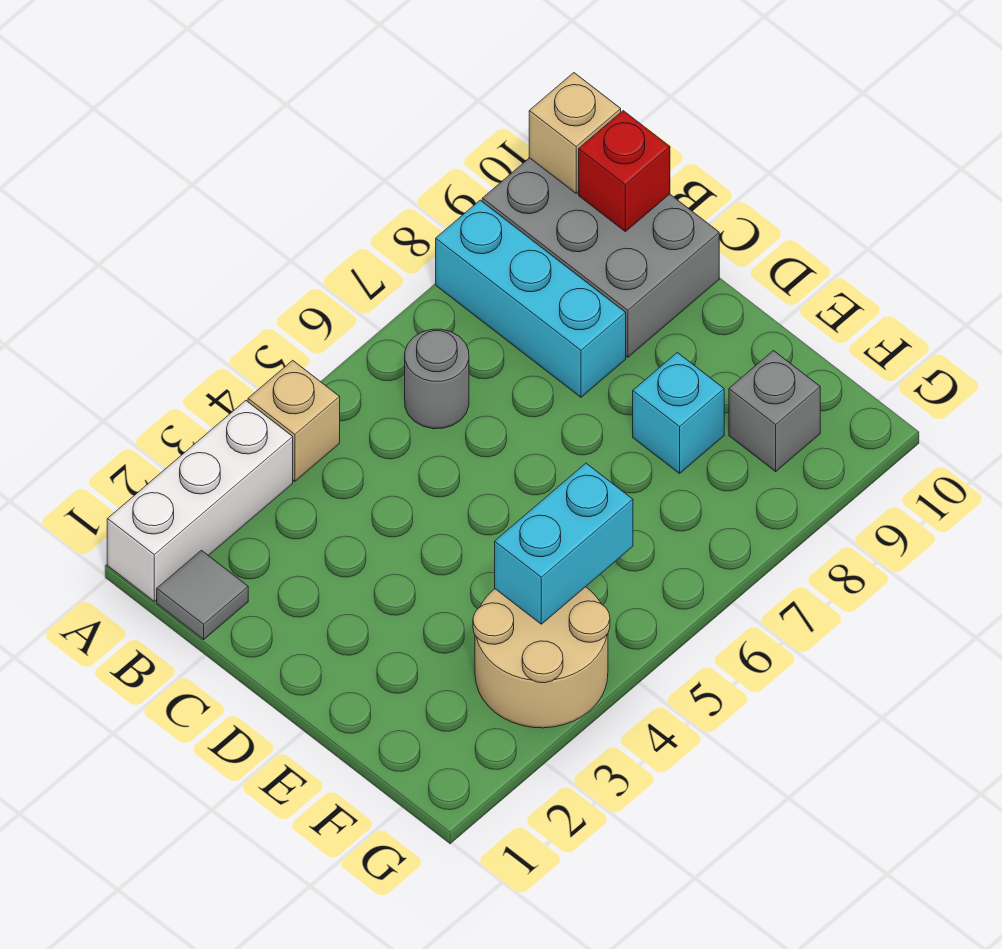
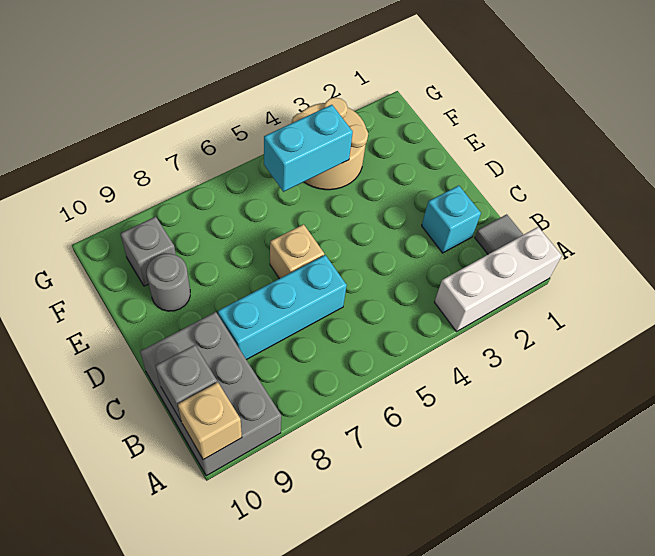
tan brick A4 level 1 -> tan brick D6 level 1
cyan brick A8:C8 level 1 -> cyan brick C6:C8 level 1
grey round brick B6 level 1 -> grey round brick E9 level 1
red brick B10 level 2 -> grey brick B10 level 2
cyan brick E8 level 1 -> cyan brick C2 level 1

